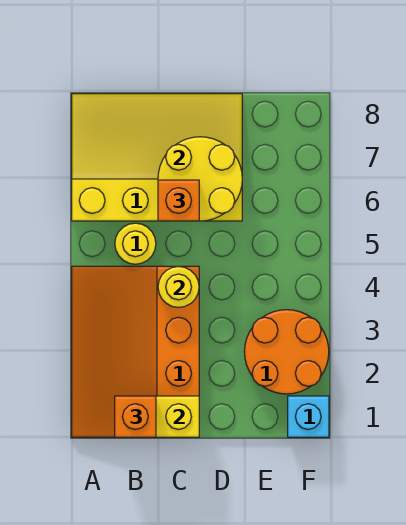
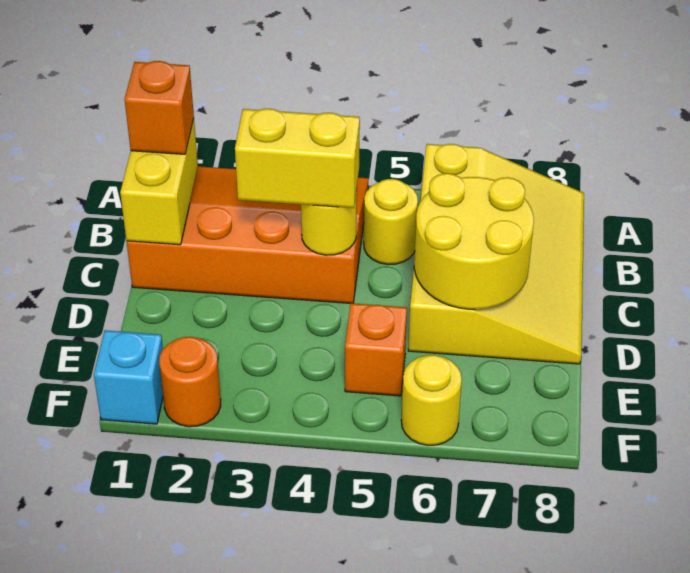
none -> yellow brick C3:C4 level 3
orange brick C6 level 3 -> orange brick E5 level 1
orange round brick E2:F3 level 1 -> orange round brick F2 level 1
none -> yellow round brick F6 level 1

